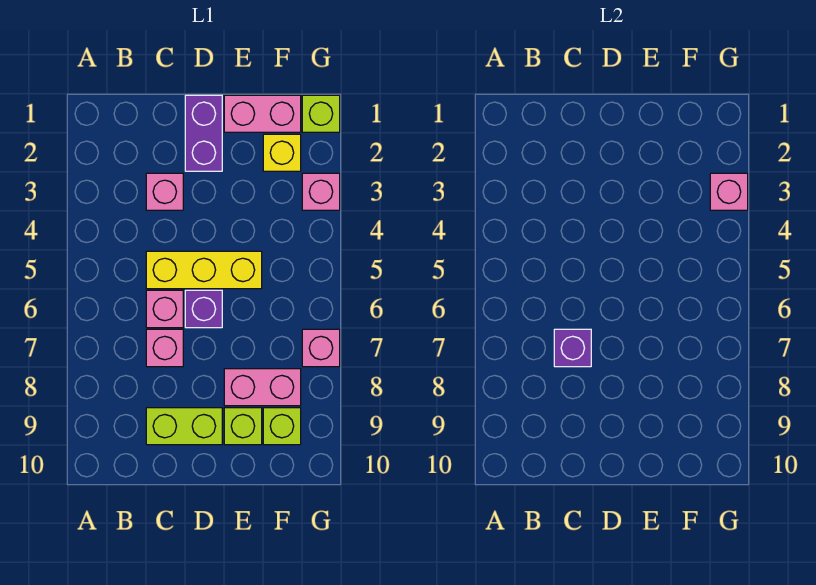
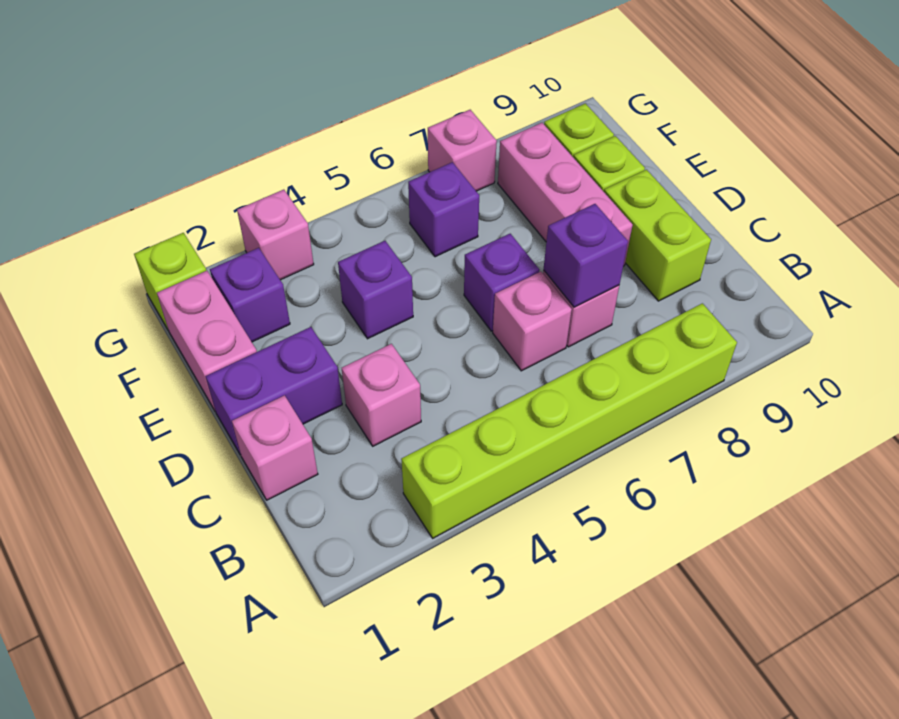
none -> lime brick A3:A8 level 1
yellow brick C5:E5 level 1 -> none
none -> purple brick E4 level 1
pink brick E8:F8 level 1 -> pink brick D8:F8 level 1
yellow brick F2 level 1 -> purple brick F2 level 1
none -> purple brick F6 level 1
pink brick G3 level 2 -> pink brick C1 level 1

